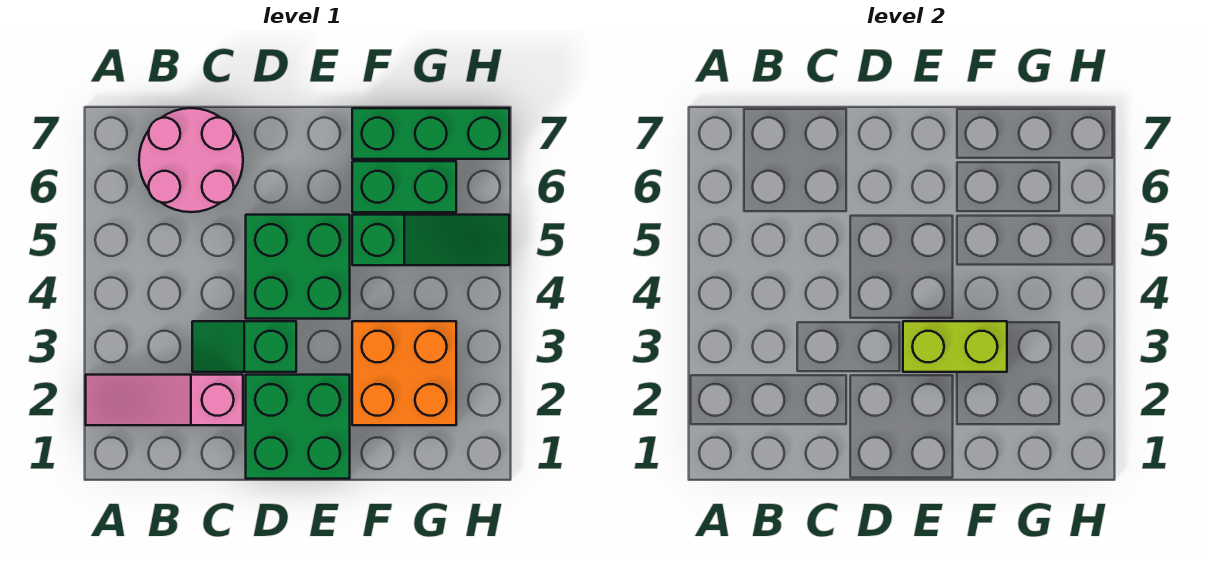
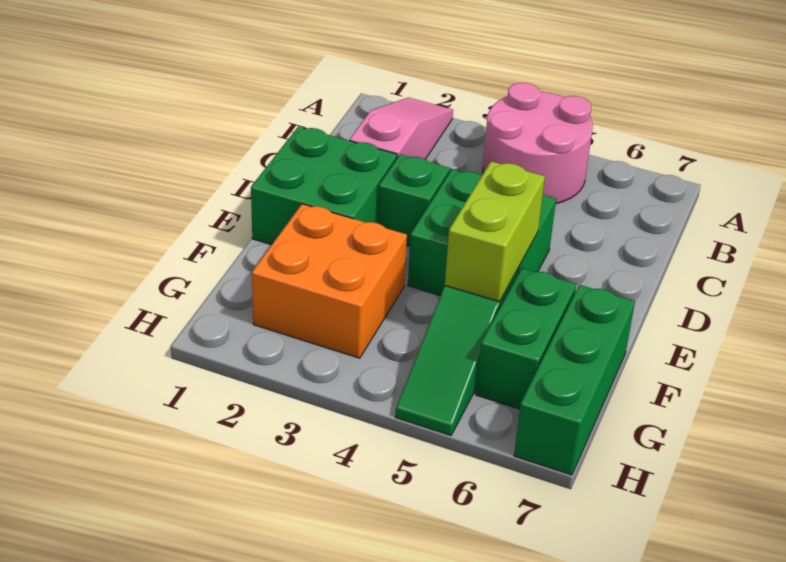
pink round brick B6:C7 level 1 -> pink round brick A4:B5 level 1
lime brick E3:F3 level 2 -> lime brick E5:F5 level 2

